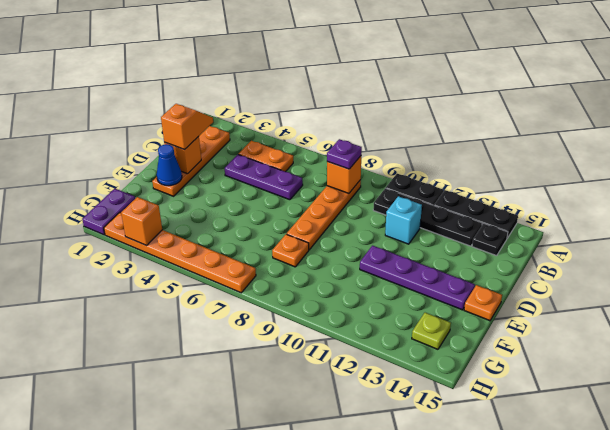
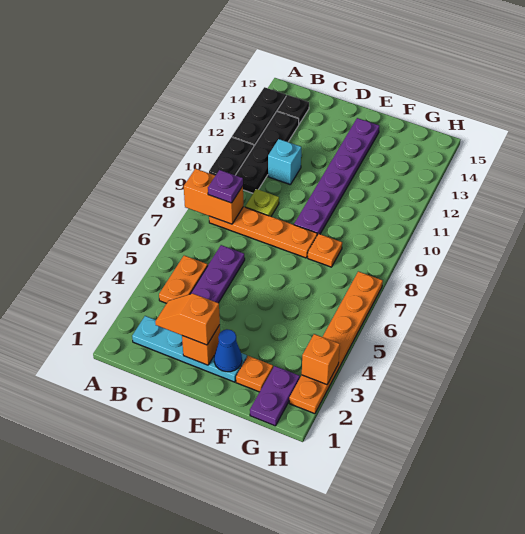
orange plate B2:E2 level 1 -> cyan plate B2:E2 level 1
orange brick B8 level 2 -> orange brick A8:B8 level 2
purple plate E11:E14 level 1 -> purple plate E9:E14 level 1
orange plate E15 level 1 -> orange plate F2 level 1
purple plate G1:H1 level 1 -> purple plate G1:G2 level 1
lime plate G14 level 1 -> lime plate C9 level 1

